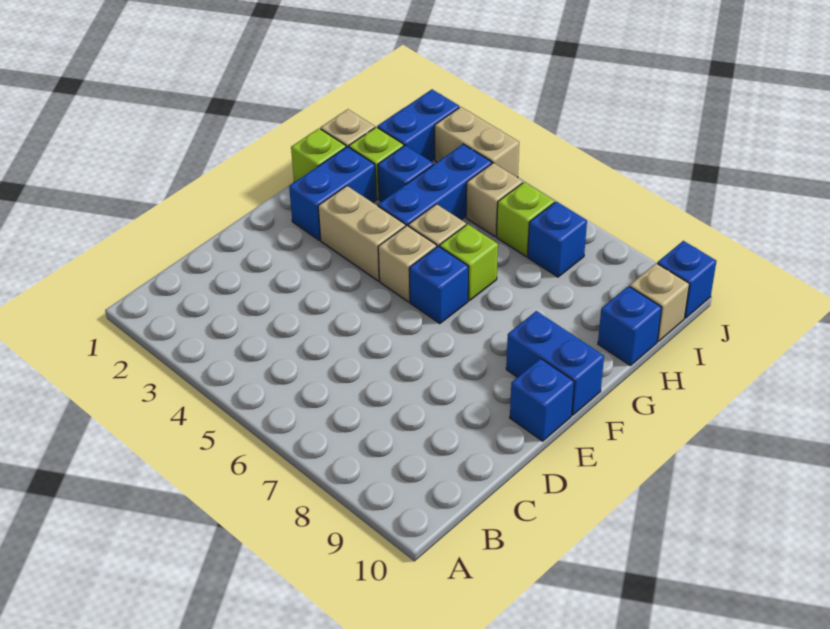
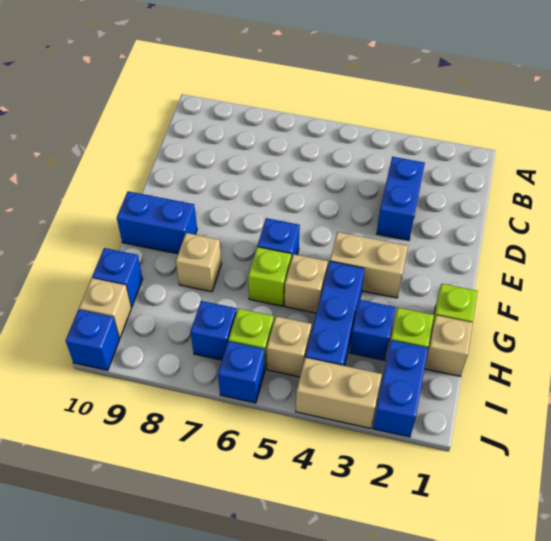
blue brick E10 level 1 -> blue brick J6 level 1
blue brick F2:G2 level 1 -> blue brick C3:D3 level 1
tan brick F5 level 1 -> tan brick G8 level 1

